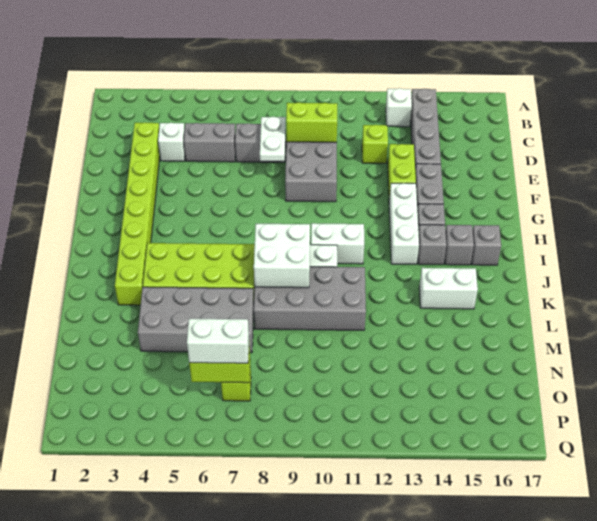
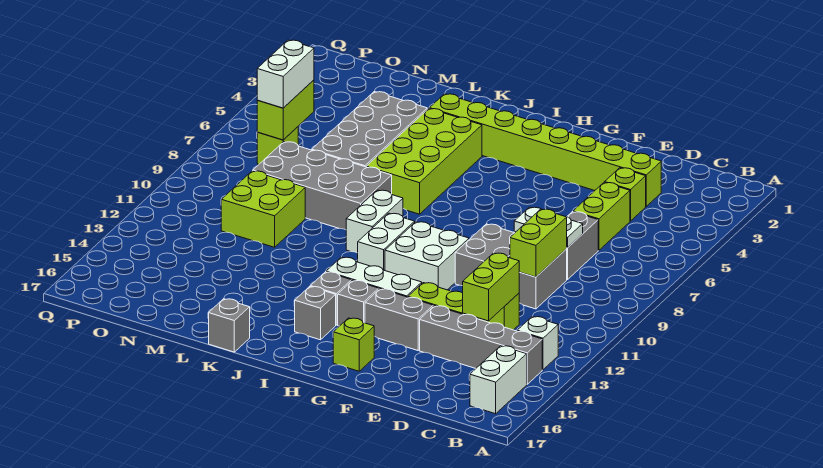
white brick D4 level 1 -> lime brick D4 level 1
grey brick D5:D6 level 1 -> lime brick D5:D6 level 1
none -> lime brick D12:D13 level 2
none -> lime brick G16 level 1
grey brick I16 level 1 -> grey brick K17 level 1
white brick J8:K9 level 2 -> white brick G10:H11 level 1
grey brick K8:L11 level 1 -> grey brick K8:N9 level 1
white brick K14:K15 level 1 -> white brick B15:B16 level 1
none -> lime brick M10:N11 level 1

